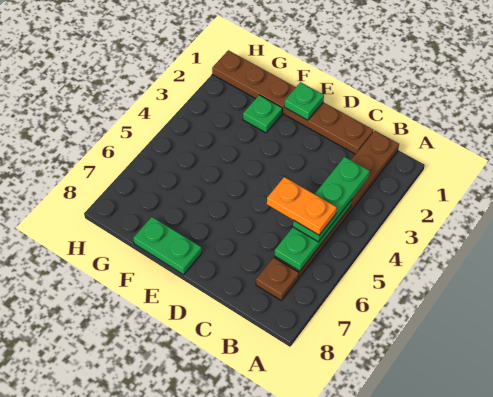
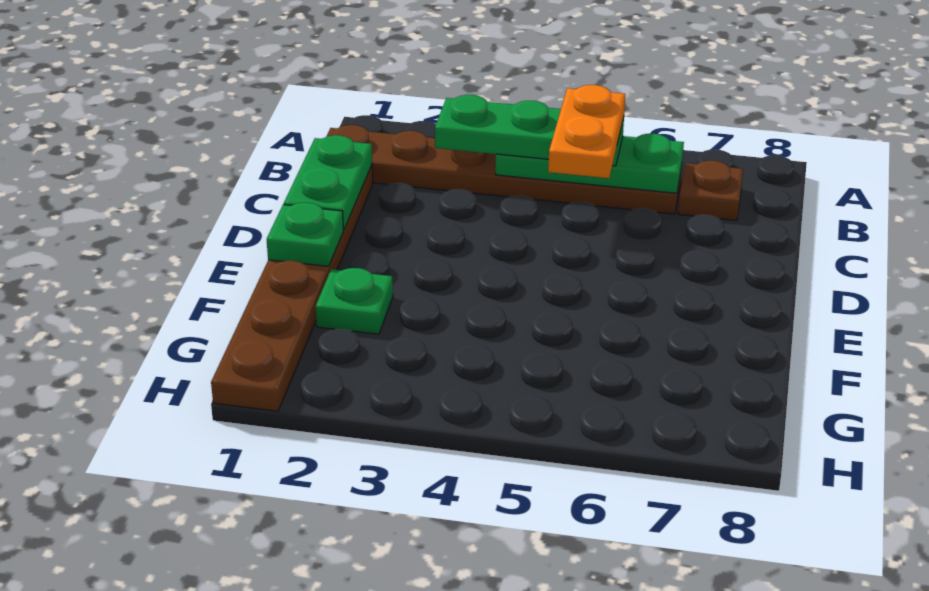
green plate E8:F8 level 1 -> green plate C1:D1 level 2

